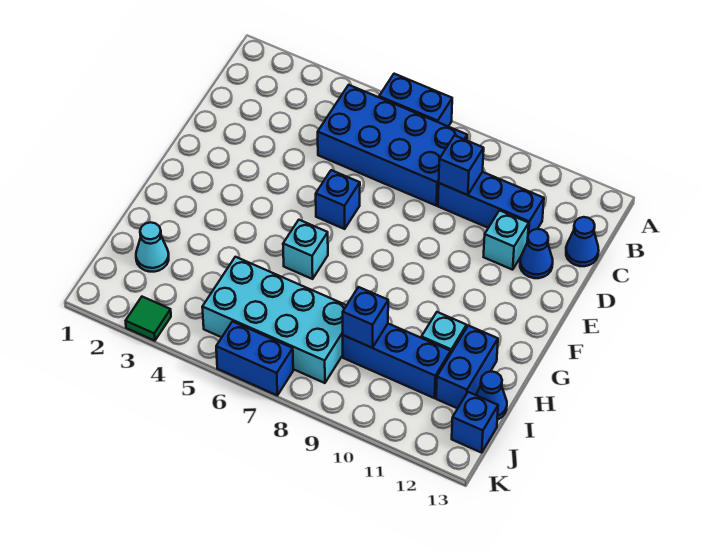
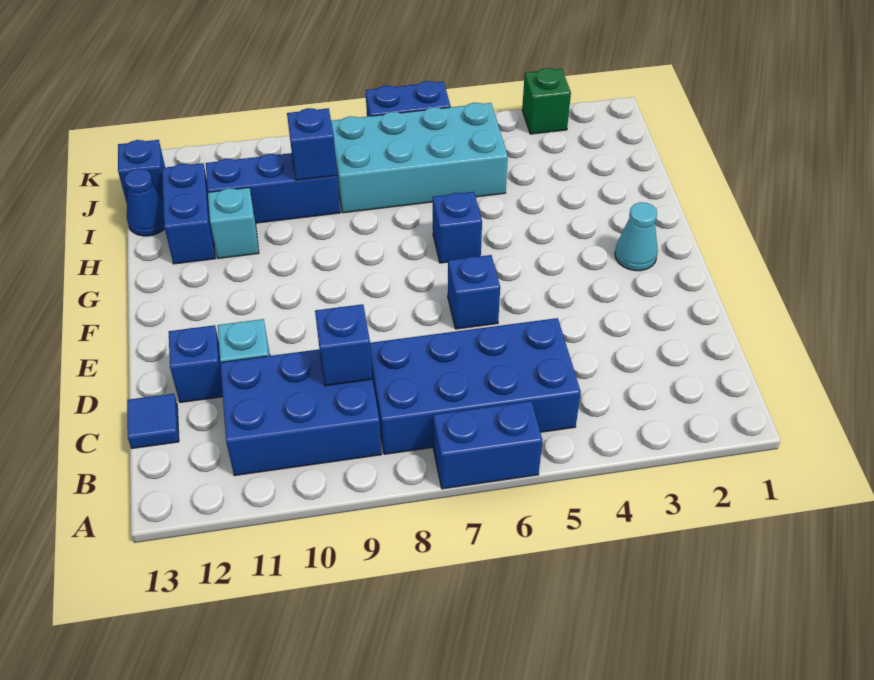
blue brick C9:C11 level 1 -> blue brick B9:C11 level 1
blue cone C13 level 1 -> blue tile C13 level 1
blue cone D12 level 1 -> blue brick D12 level 1
cyan brick G6 level 1 -> blue brick G6 level 1
cyan cone I2 level 1 -> cyan cone F2 level 1
green tile K3 level 1 -> green brick K3 level 1

